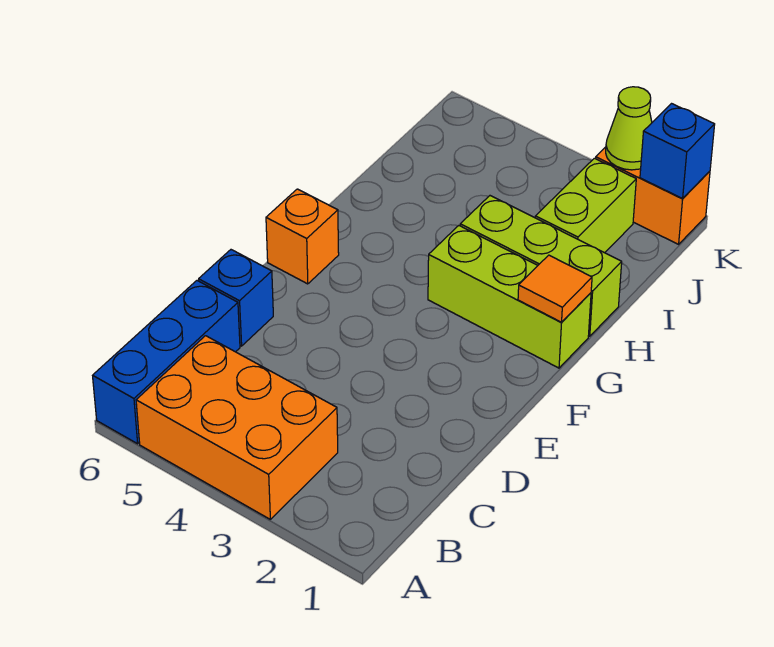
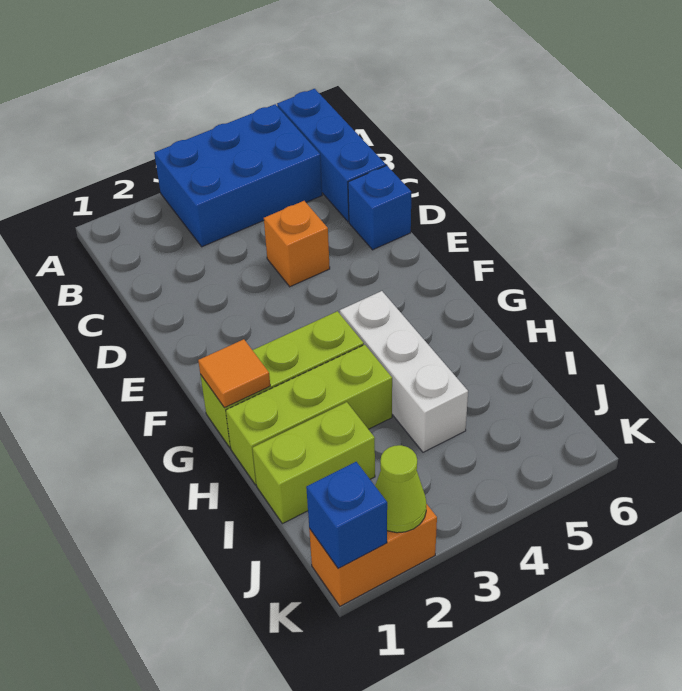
orange brick A3:B5 level 1 -> blue brick A3:B5 level 1
orange brick F6 level 1 -> orange brick D4 level 1
none -> white brick G4:I4 level 1
lime brick I2:J2 level 1 -> lime brick I1:I2 level 1

